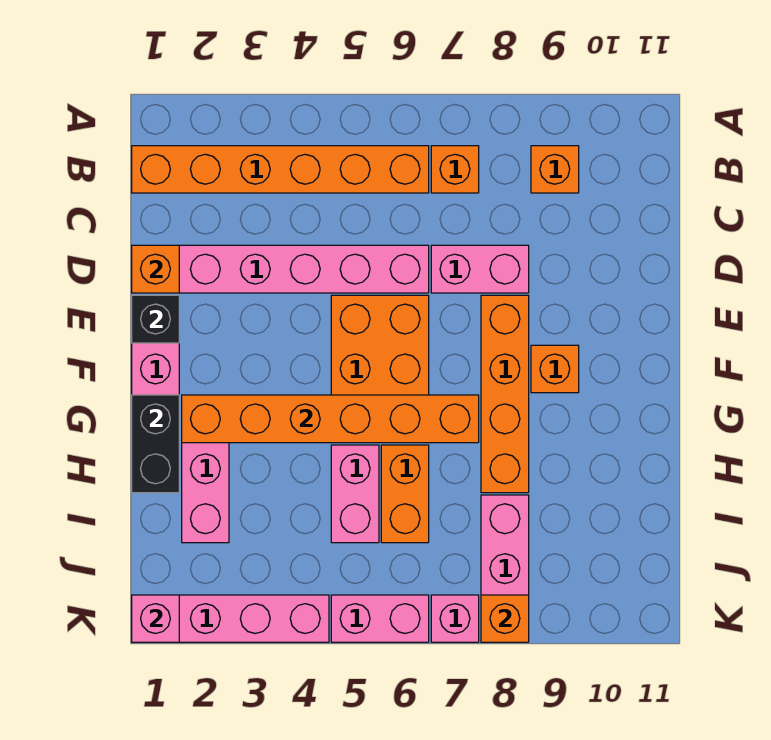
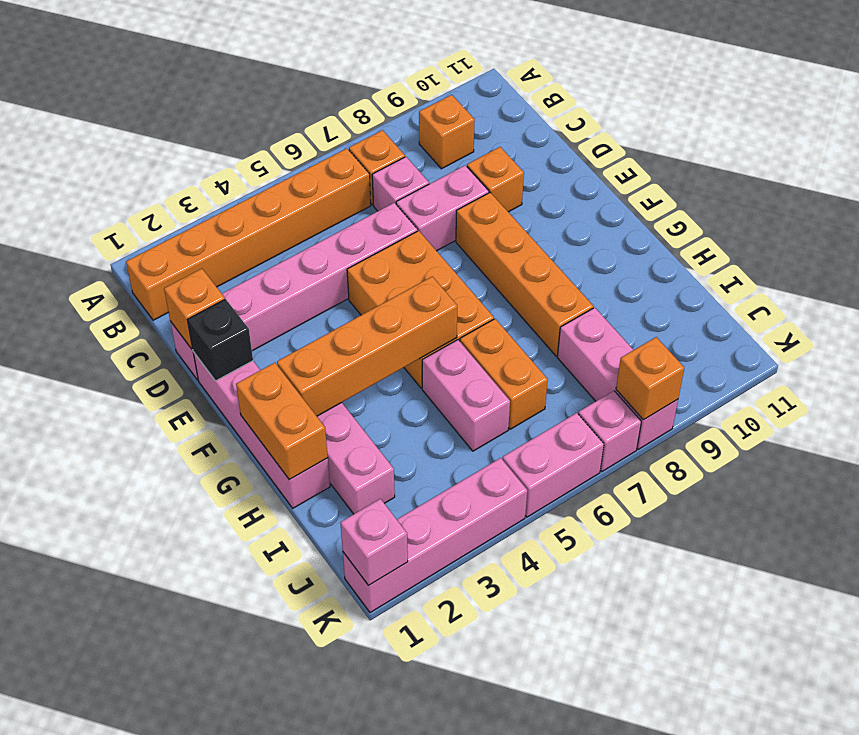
none -> pink brick C7 level 1
orange brick F9 level 1 -> orange brick D9 level 1
black brick G1:H1 level 2 -> orange brick G1:H1 level 2
orange brick G2:G7 level 2 -> orange brick G2:G5 level 2

